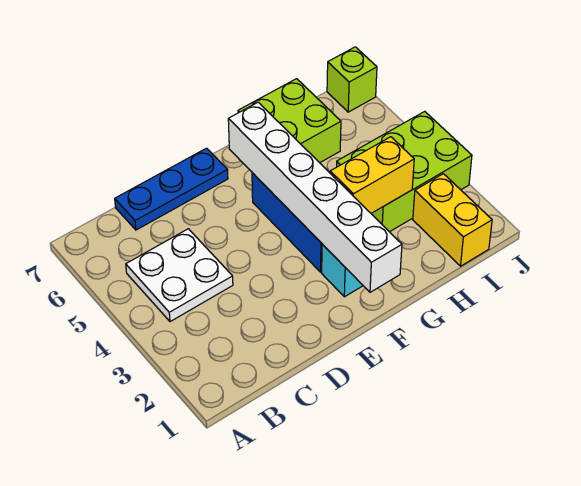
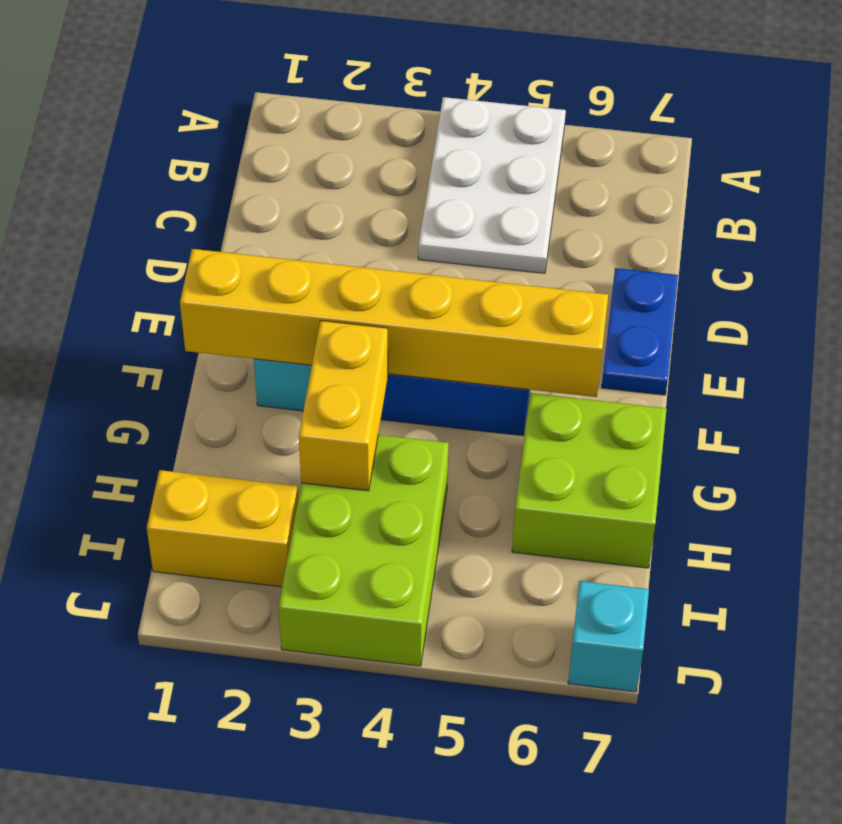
white plate B4:C5 level 1 -> white plate A4:C5 level 1
blue plate C7:E7 level 1 -> blue plate D7:E7 level 1
white brick F1:F6 level 2 -> yellow brick F1:F6 level 2
lime brick J7 level 1 -> cyan brick J7 level 1

